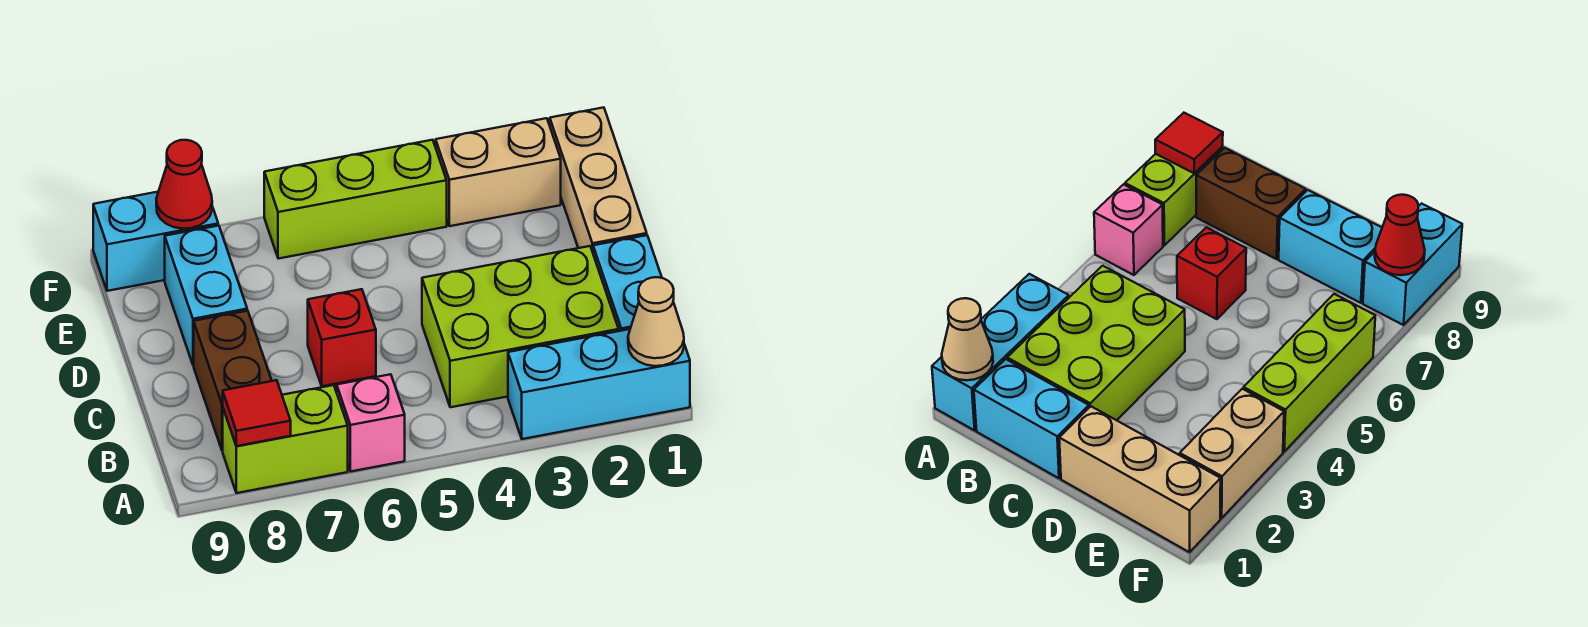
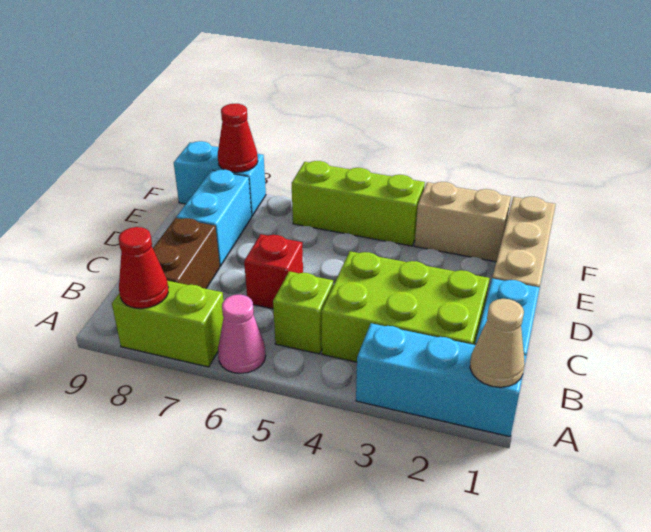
pink brick A6 level 1 -> pink cone A6 level 1
red tile A8 level 2 -> red cone A8 level 2
none -> lime brick B5 level 1

